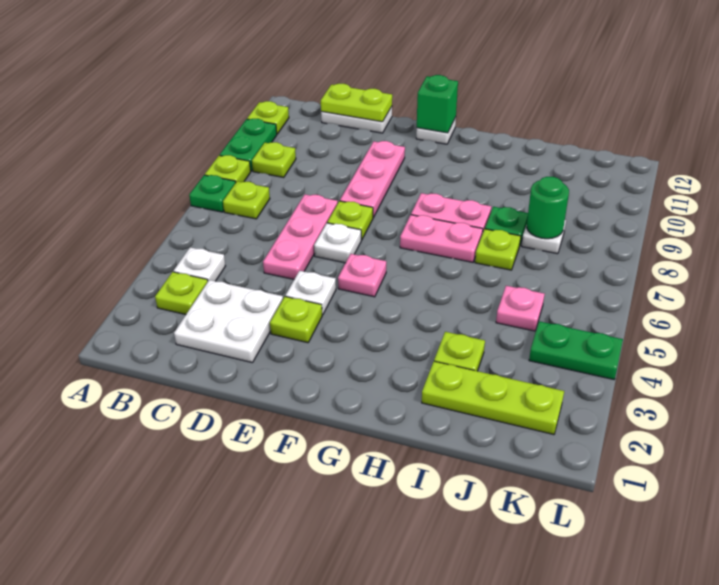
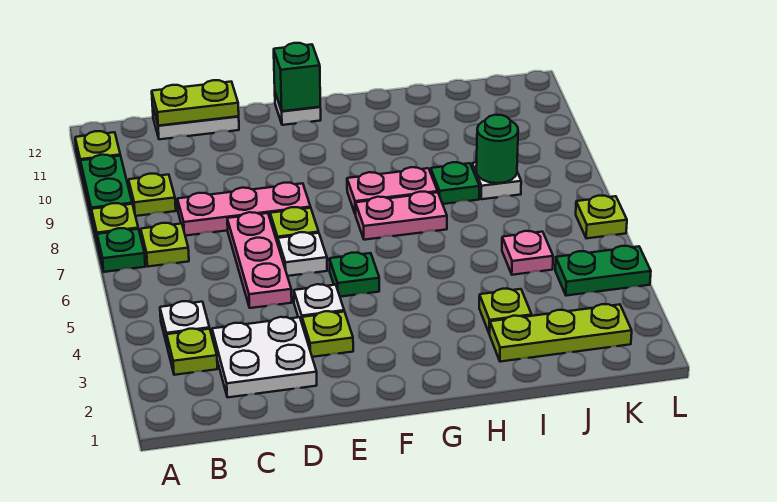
pink plate E8:E10 level 1 -> pink plate C8:E8 level 1
pink plate F5 level 1 -> green plate F5 level 1
lime plate I7 level 1 -> lime plate L6 level 1

